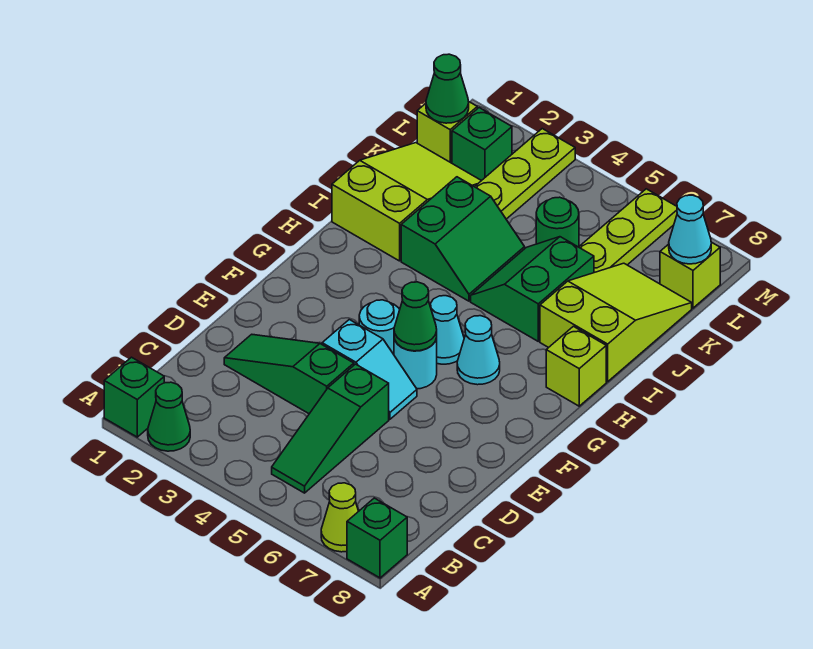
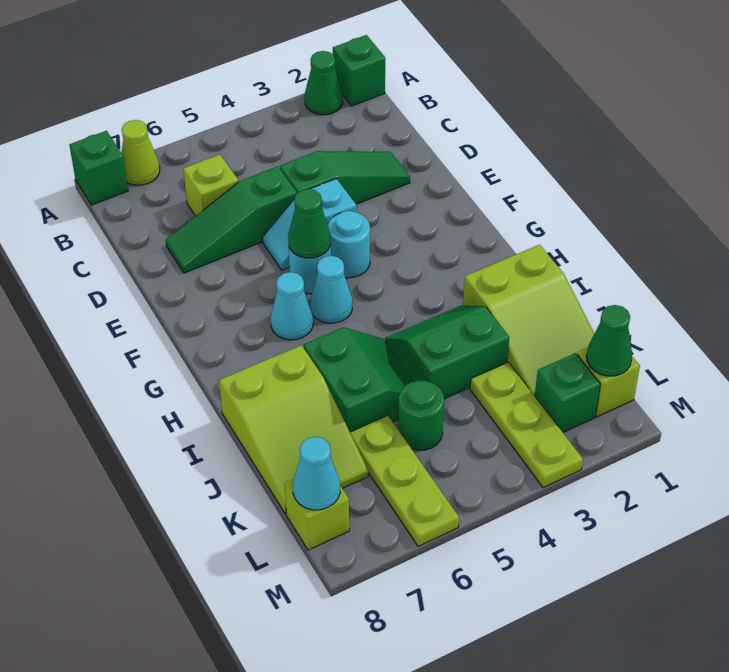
green slope B5:D5 level 1 top D -> green slope D5:D7 level 1 top 5
lime brick H8 level 1 -> lime brick C6 level 1
green slope I3:J4 level 1 top 3 -> green slope I3:J4 level 1 top J

